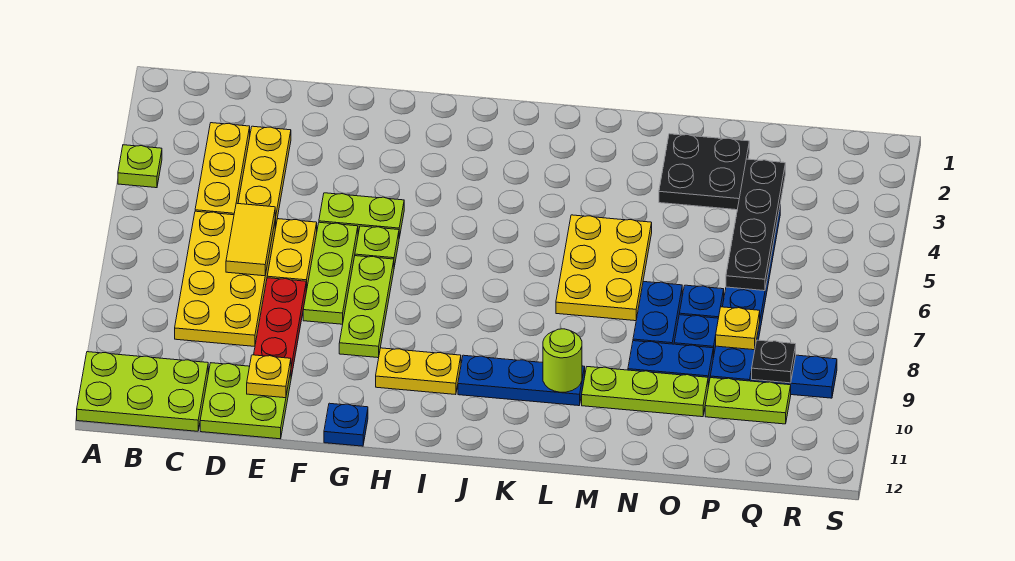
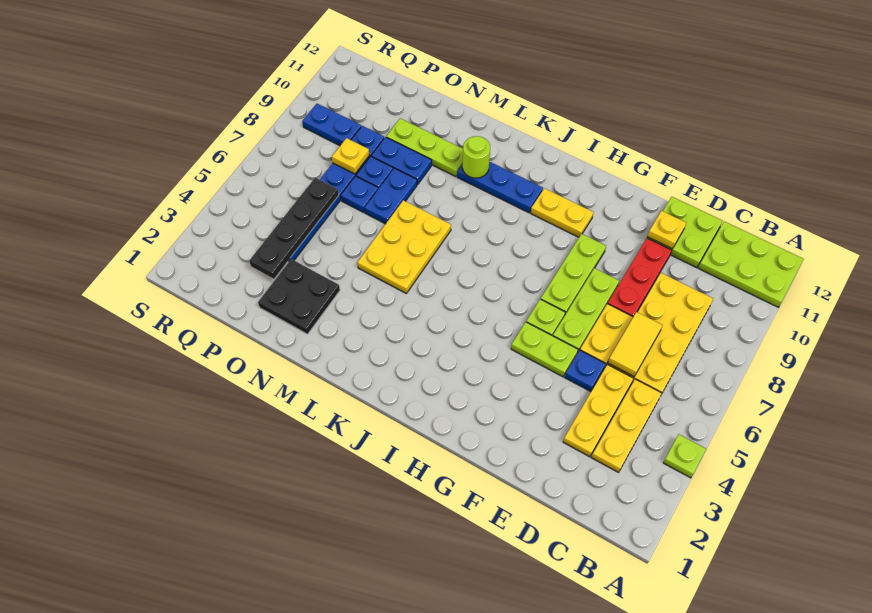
blue plate G12 level 1 -> blue plate E5 level 1
lime plate P10:Q10 level 1 -> none
black plate Q9 level 2 -> none

